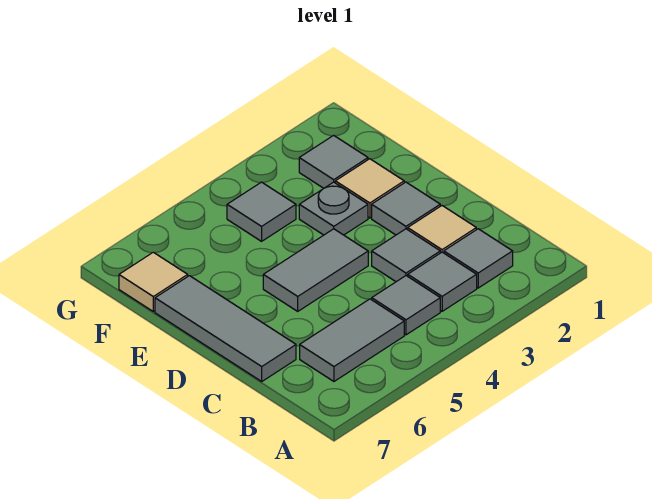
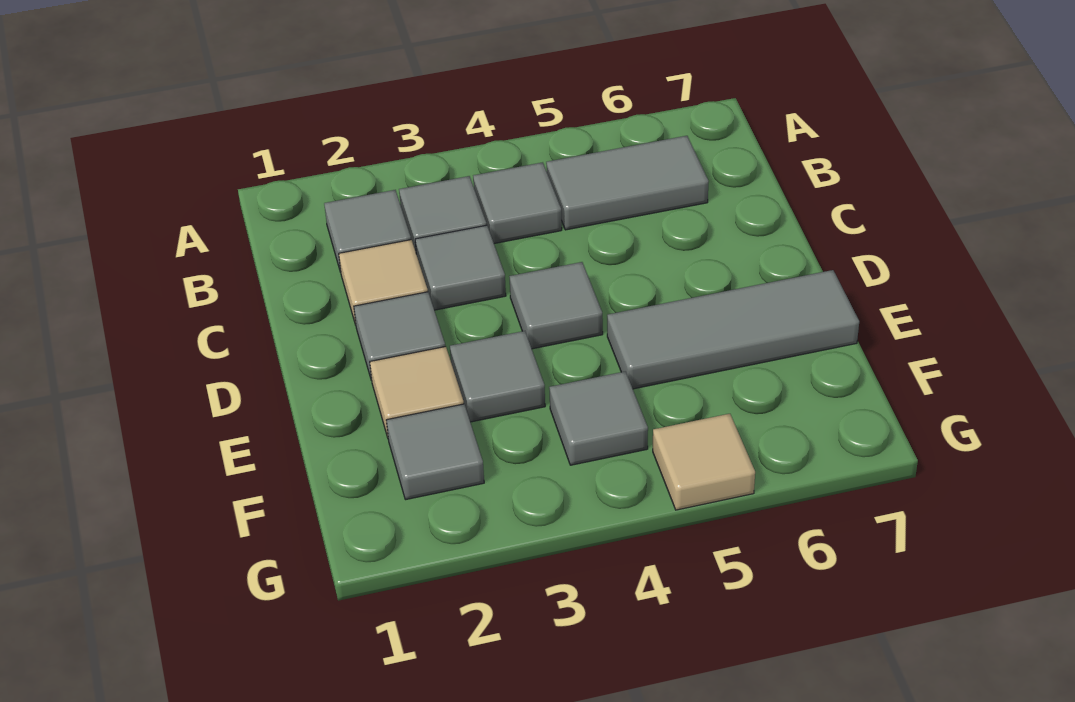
grey tile C7:E7 level 1 -> grey tile E5:E7 level 1
grey tile D4:D5 level 1 -> grey tile D4 level 1
grey plate E3 level 1 -> grey tile E3 level 1
tan tile F7 level 1 -> tan tile G5 level 1

